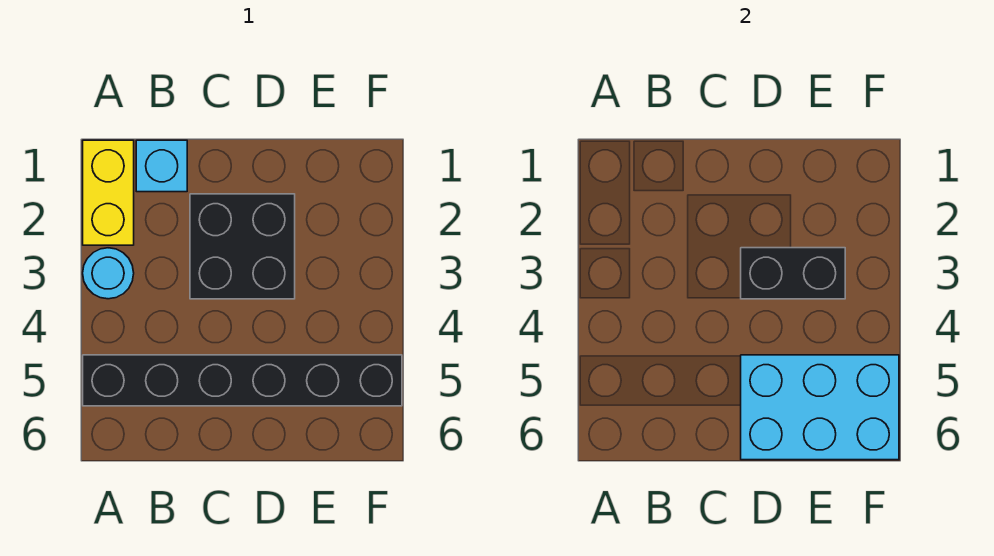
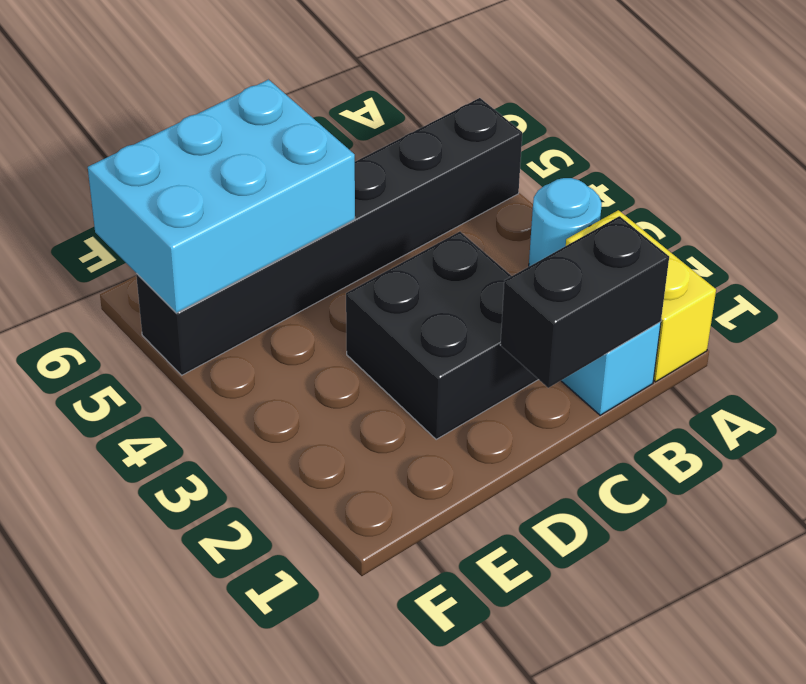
black brick D3:E3 level 2 -> black brick B1:C1 level 2

